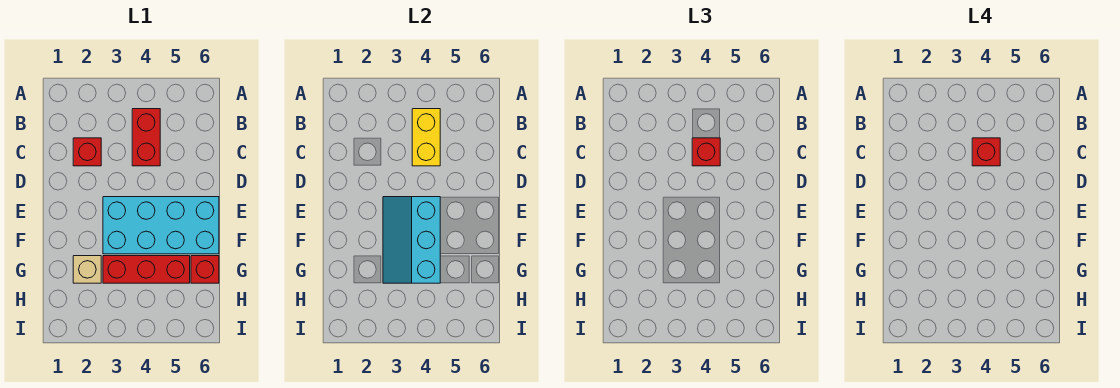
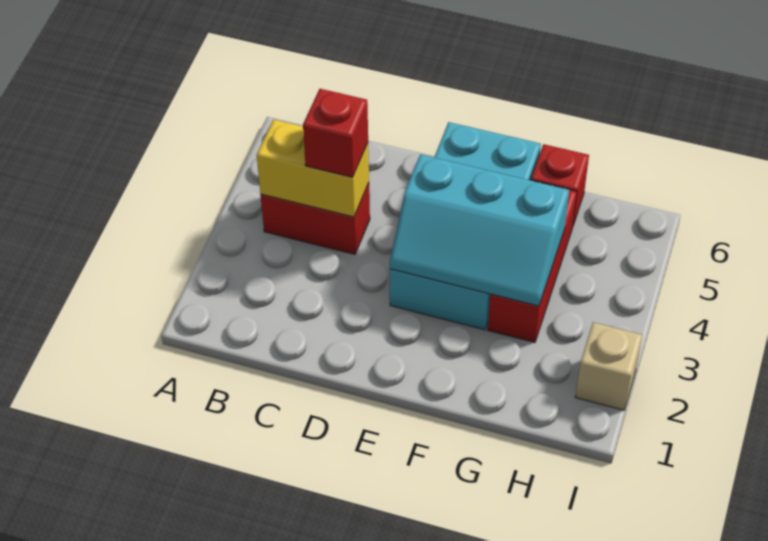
red brick C2 level 1 -> none
red brick C4 level 4 -> none
tan brick G2 level 1 -> tan brick I2 level 1

